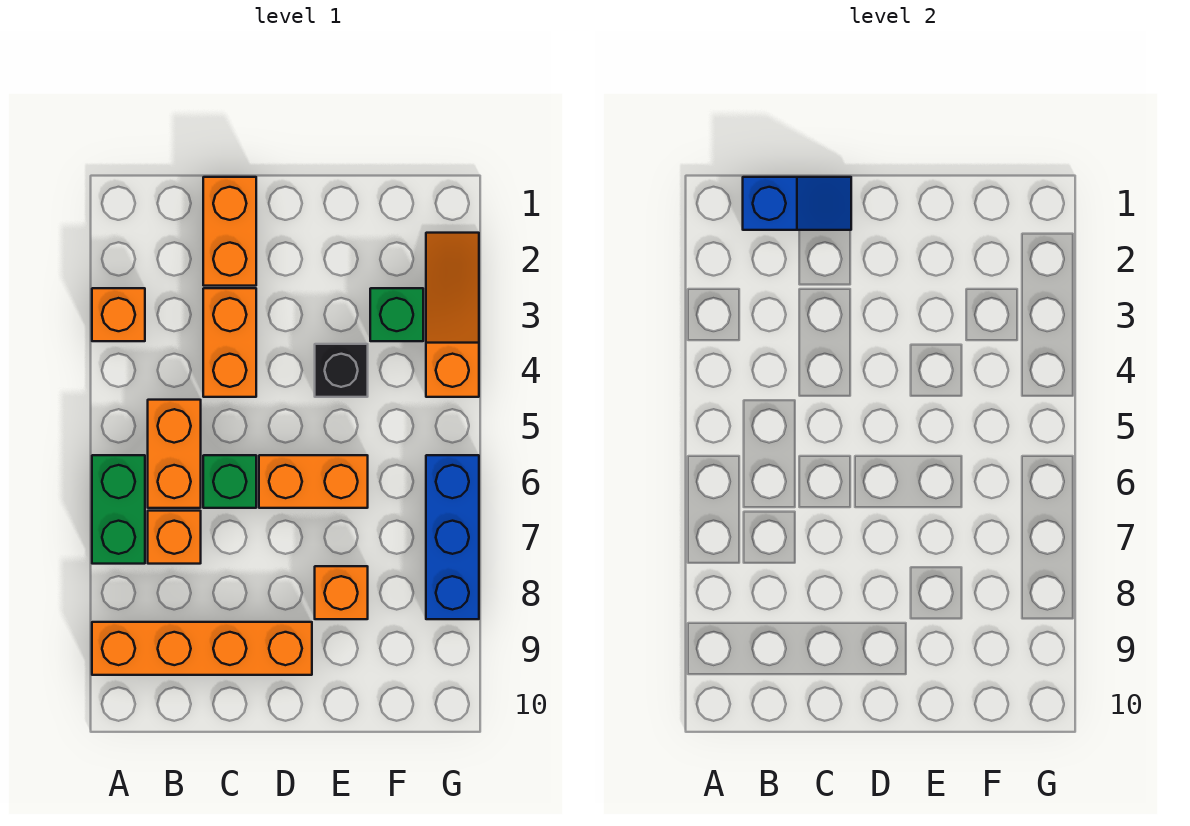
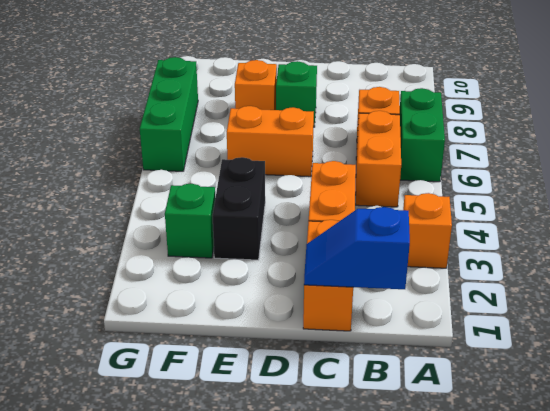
orange brick A9:D9 level 1 -> none
green brick C6 level 1 -> green brick D8 level 1
black brick E4 level 1 -> black brick E3:E4 level 1
orange slope G2:G4 level 1 top 4 -> none
blue brick G6:G8 level 1 -> green brick G6:G8 level 1

